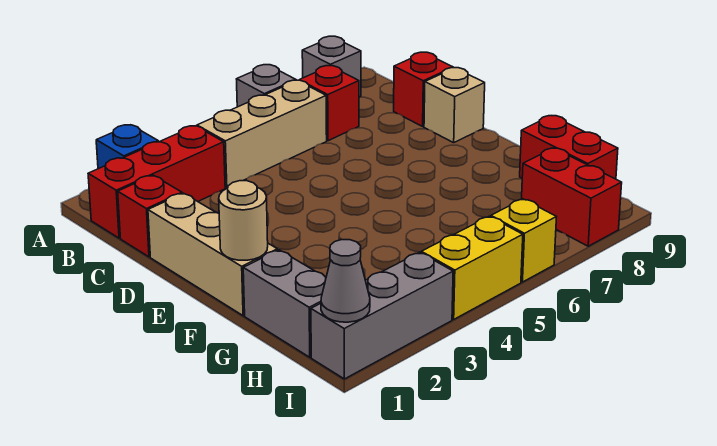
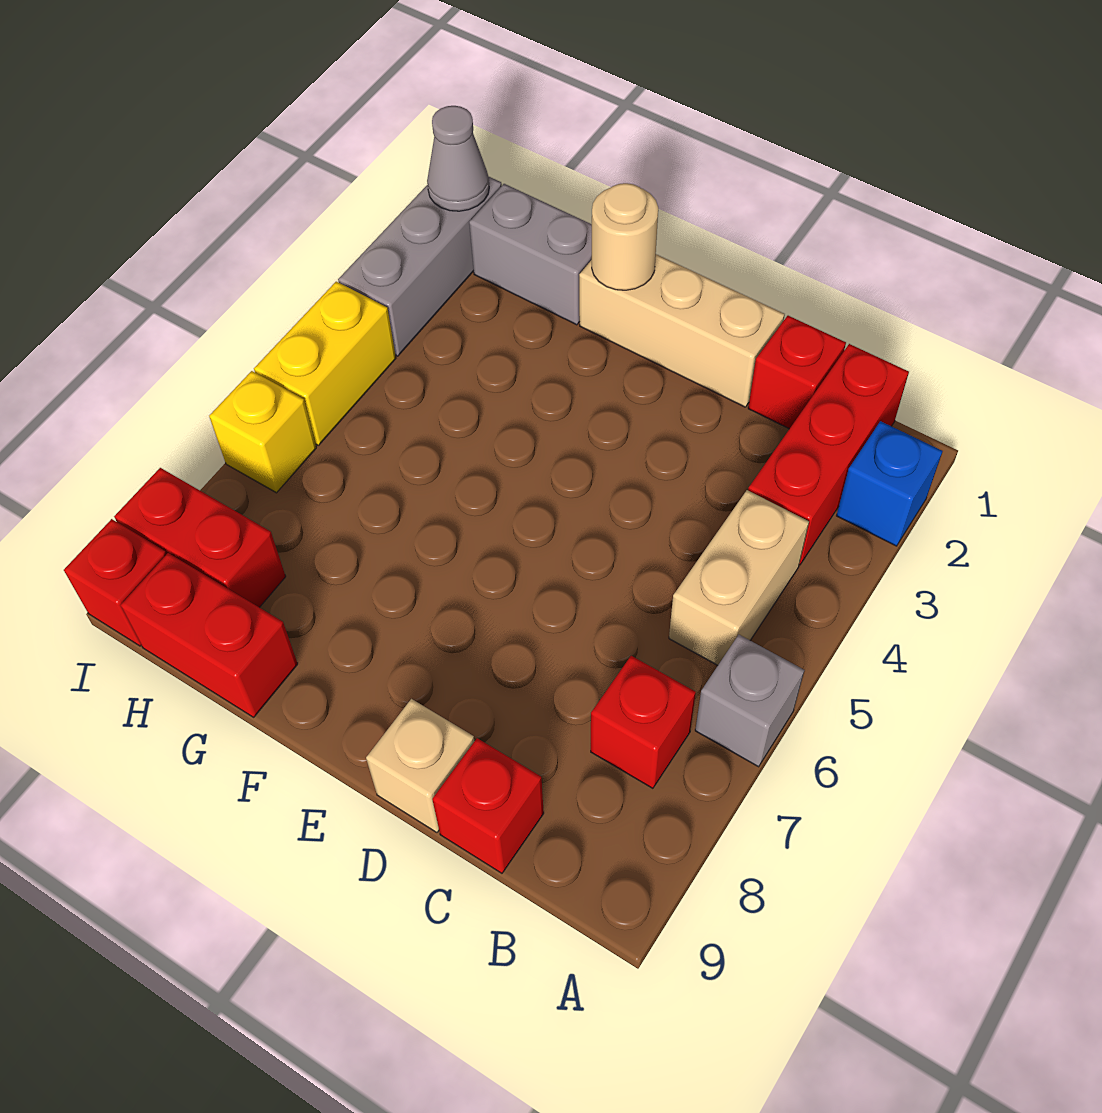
grey brick A8 level 1 -> none
tan brick B4:B6 level 1 -> tan brick B4:B5 level 1
none -> red brick I9 level 1

